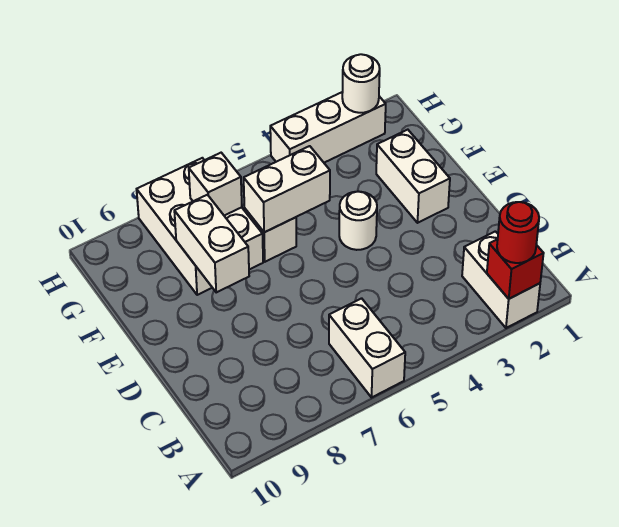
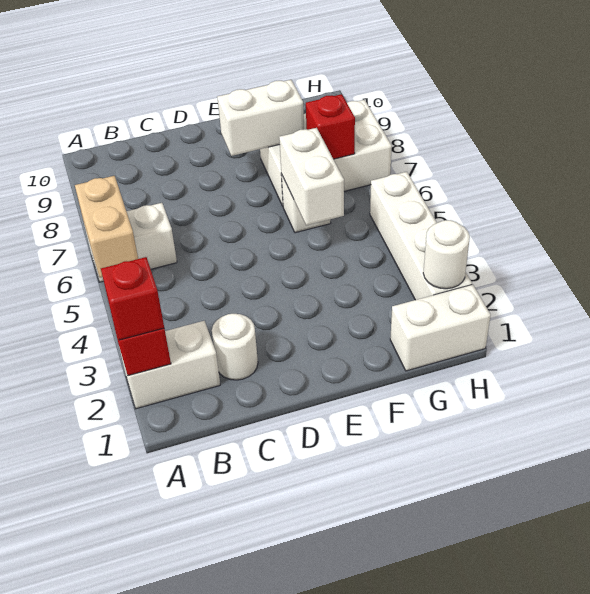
red round brick A2 level 3 -> red brick A2 level 3
none -> tan brick A5:A6 level 2
white brick E2:F2 level 1 -> white brick G1:H1 level 1
white round brick E4 level 1 -> white round brick C2 level 1
white brick G7 level 2 -> red brick G7 level 2
white brick H2:H4 level 1 -> white brick H2:H5 level 1

